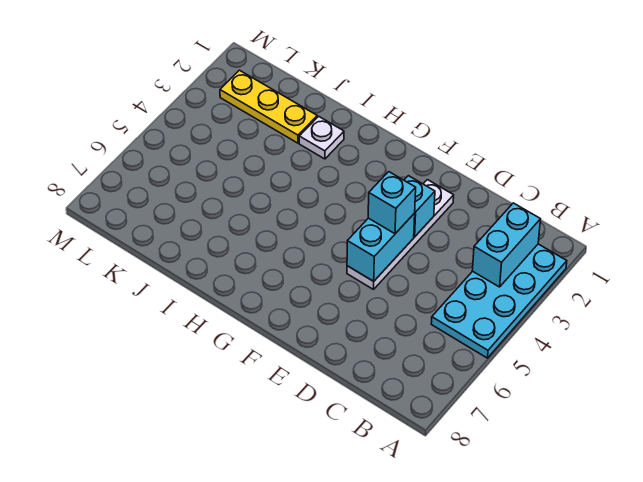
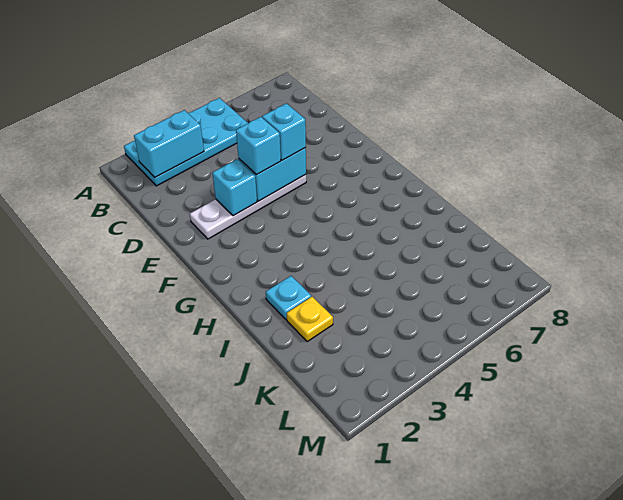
none -> cyan brick E5 level 3
white plate I2 level 1 -> cyan plate I2 level 1
yellow plate J2:L2 level 1 -> yellow plate J2 level 1

